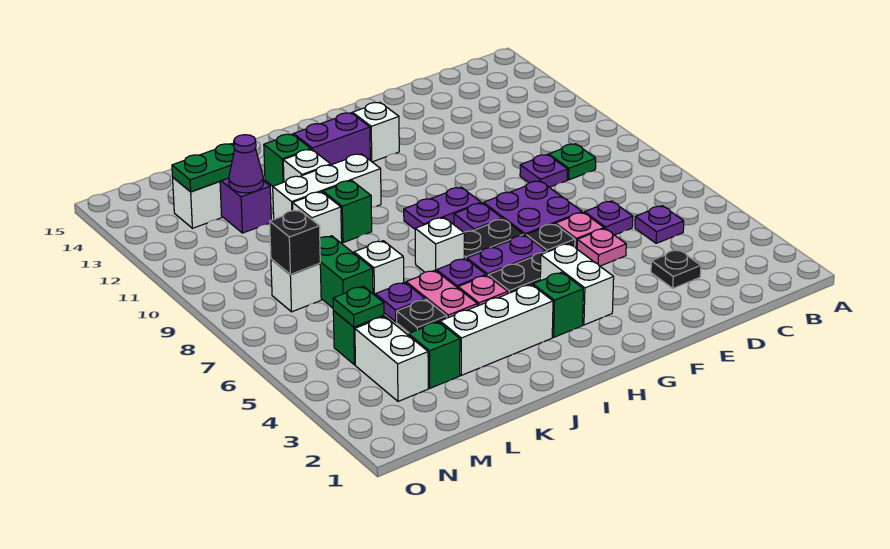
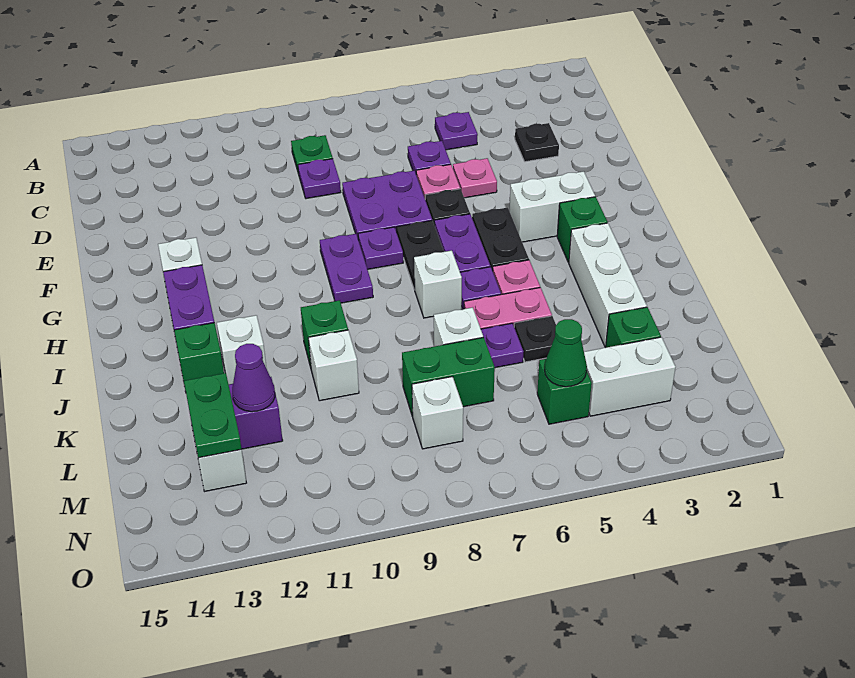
white brick I11:K11 level 1 -> none
green plate M5 level 2 -> green cone M5 level 2
black brick M8 level 2 -> none

